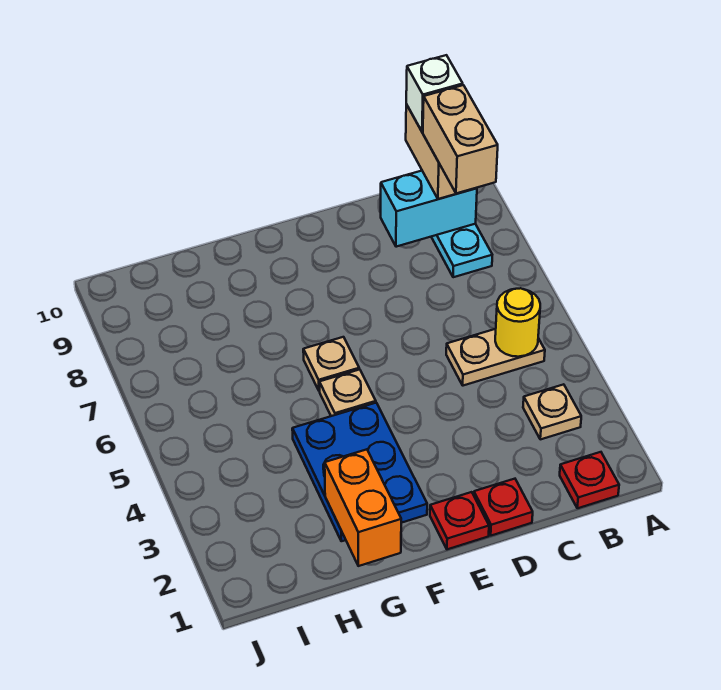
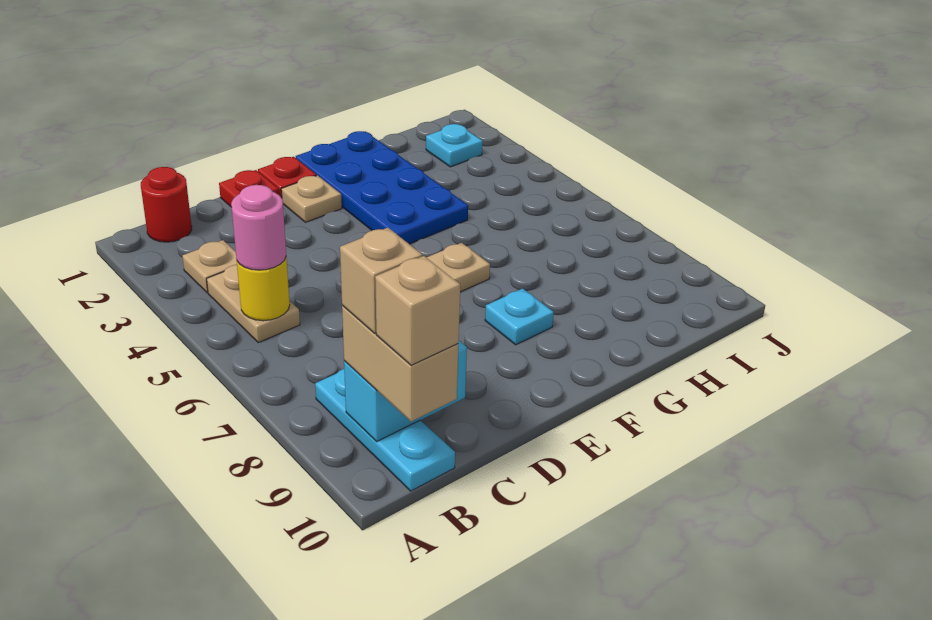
red plate B1 level 1 -> red round brick B1 level 1
tan plate B5:C5 level 1 -> tan plate B4:B5 level 1
none -> pink round brick B5 level 3
tan brick B8:B9 level 4 -> tan brick B9 level 4
white brick B10 level 4 -> tan brick B10 level 4
blue plate F2:G4 level 1 -> blue plate F1:G4 level 1
tan plate F5 level 1 -> tan plate E2 level 1
none -> cyan plate F8 level 1
orange brick G1:G2 level 2 -> none
none -> cyan plate I2 level 1

